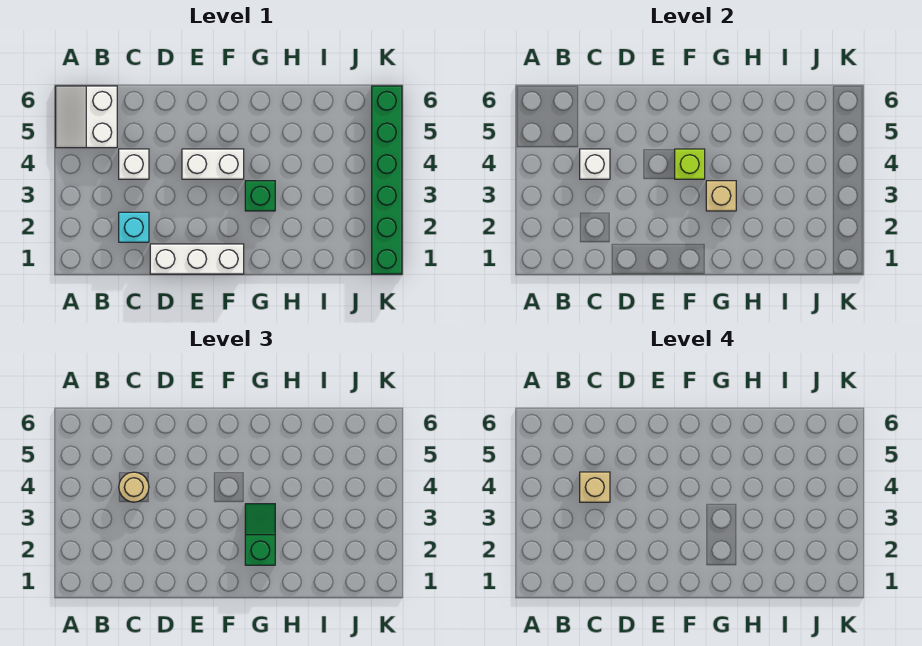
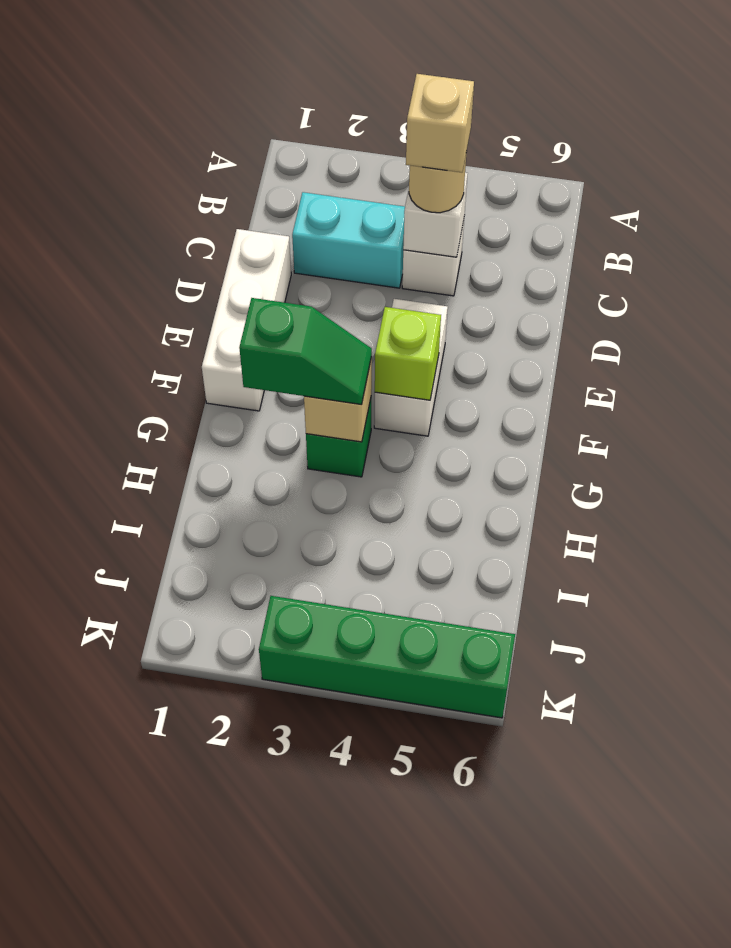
white slope A5:B6 level 1 top B -> none
cyan brick C2 level 1 -> cyan brick C2:C3 level 1
green brick K1:K6 level 1 -> green brick K3:K6 level 1

